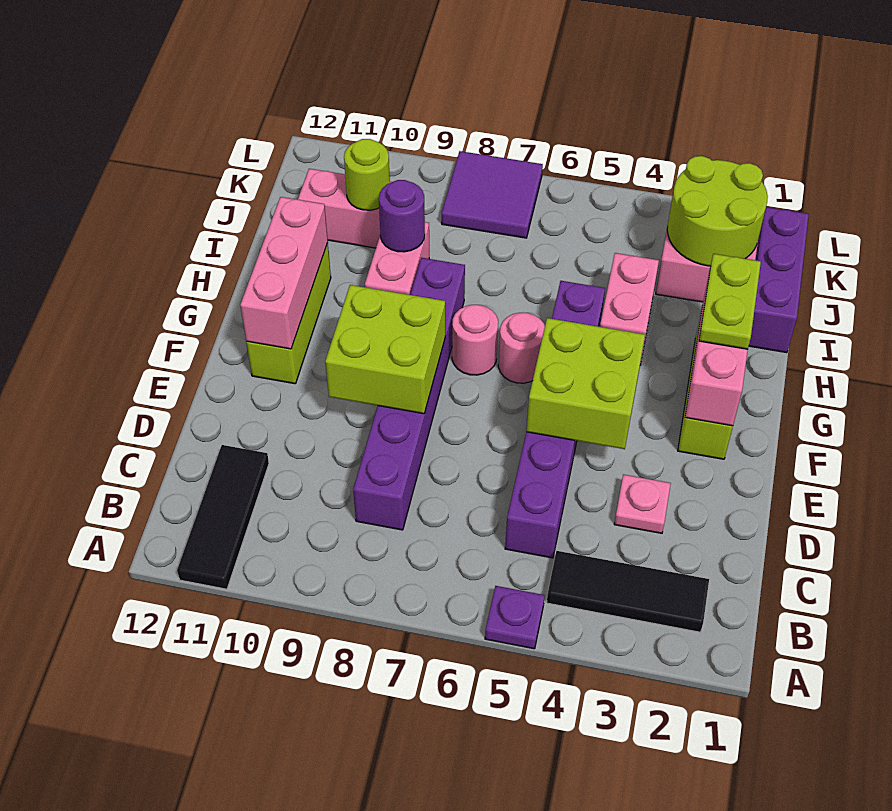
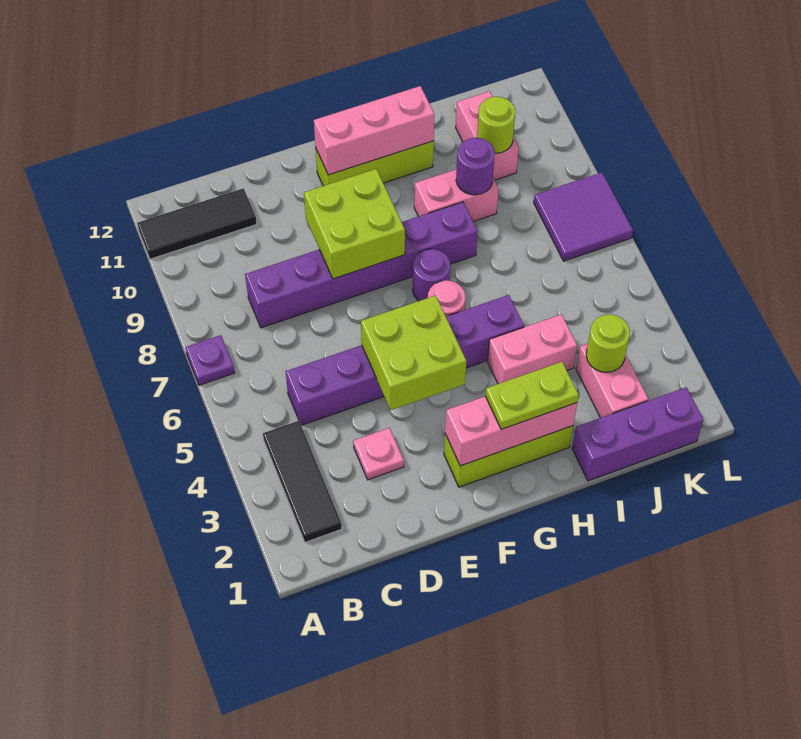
purple plate A5 level 1 -> purple plate A7 level 1
pink round brick G7 level 1 -> purple round brick G7 level 1
lime round brick J2:K3 level 2 -> lime round brick J3 level 2

